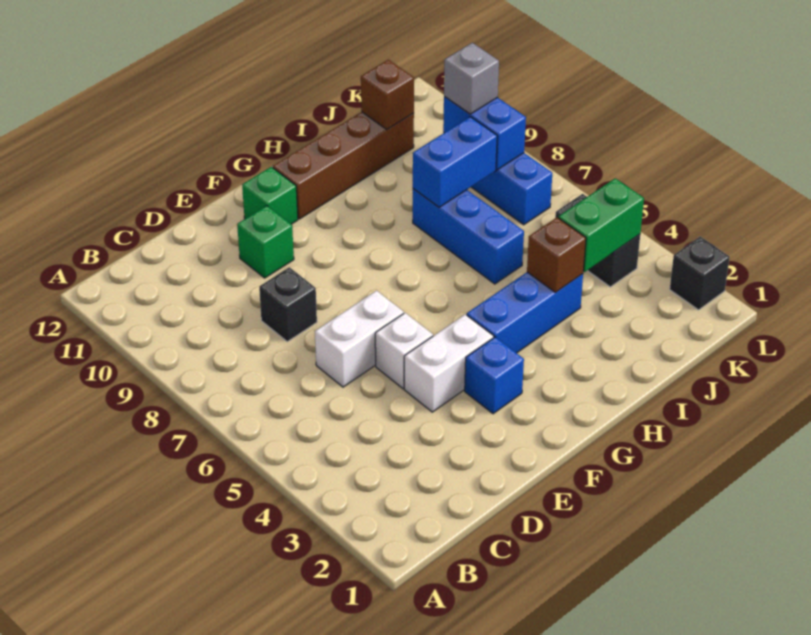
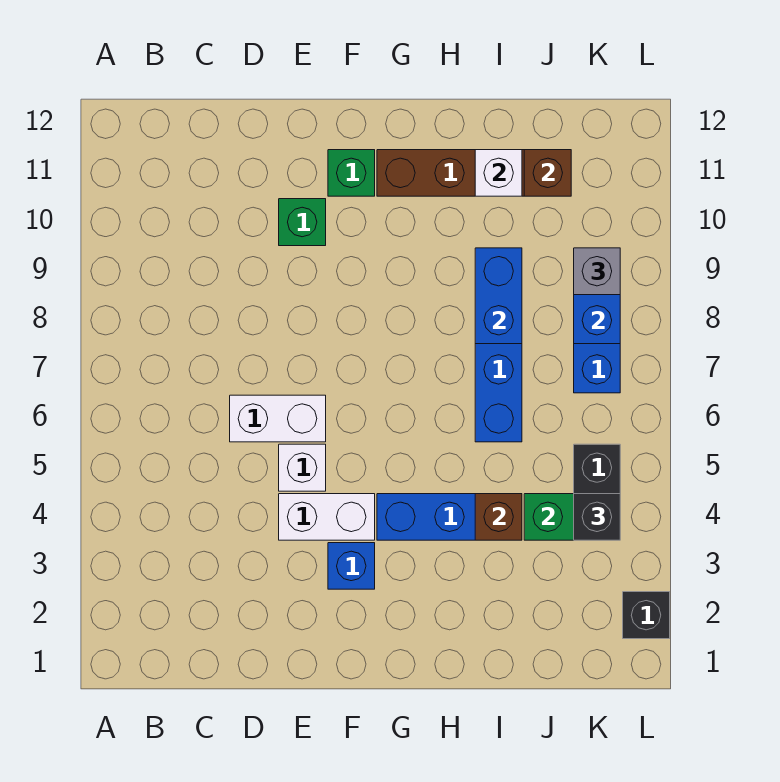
black brick D8 level 1 -> black brick K4 level 3
blue brick I8:J8 level 2 -> blue brick I8:I9 level 2
none -> white brick I11 level 2

